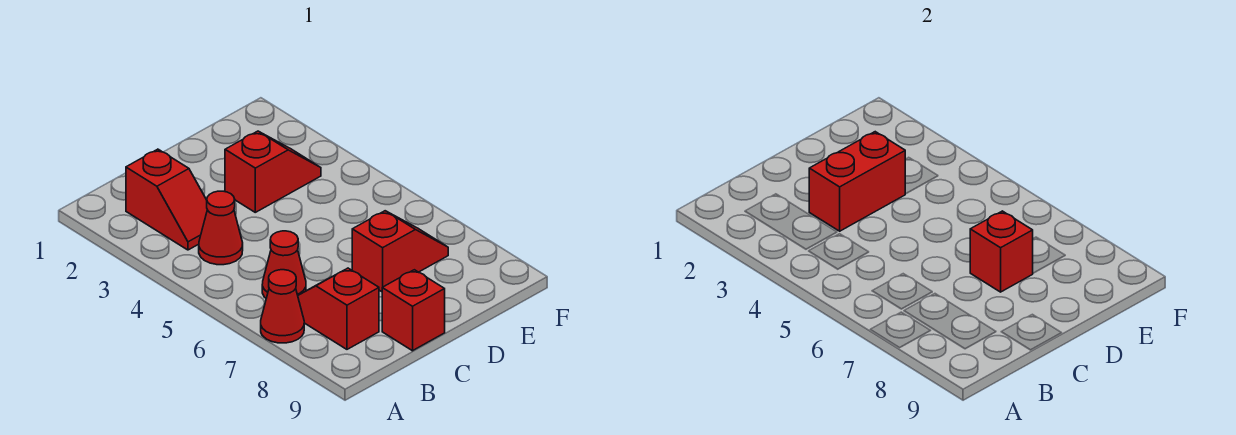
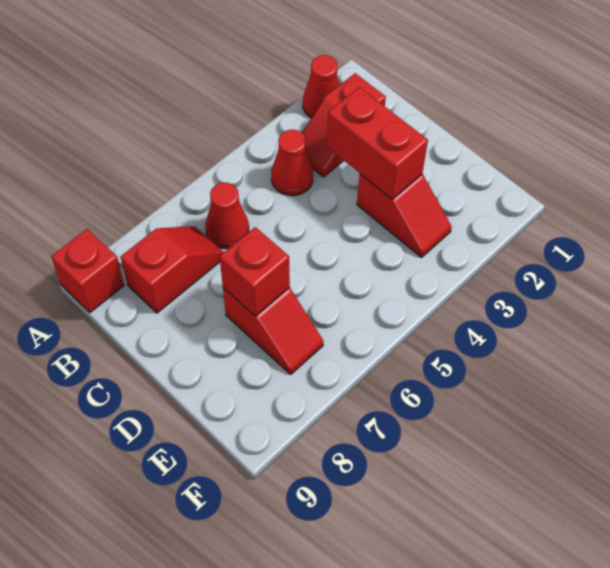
red cone A7 level 1 -> red cone A2 level 1
red brick C9 level 1 -> red brick A9 level 1

